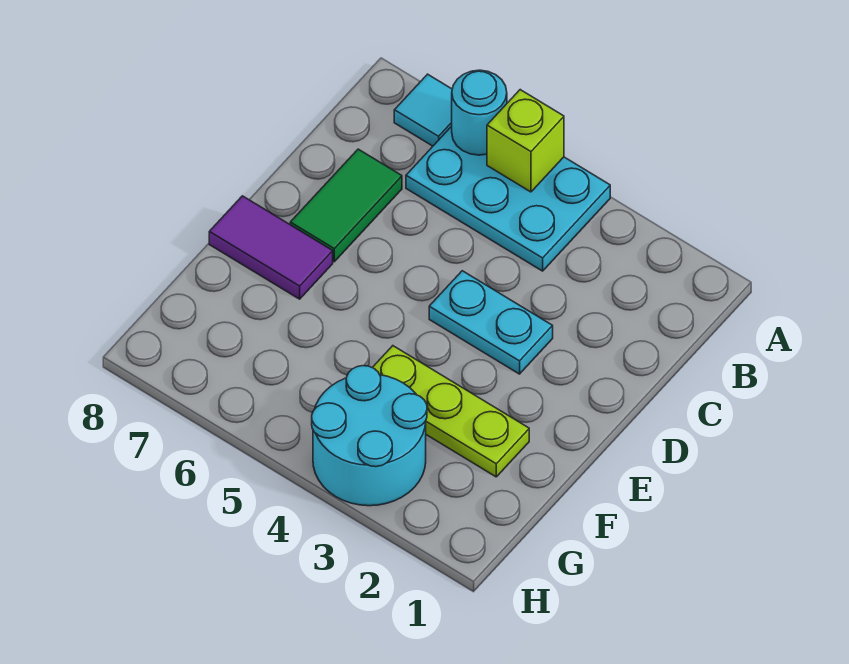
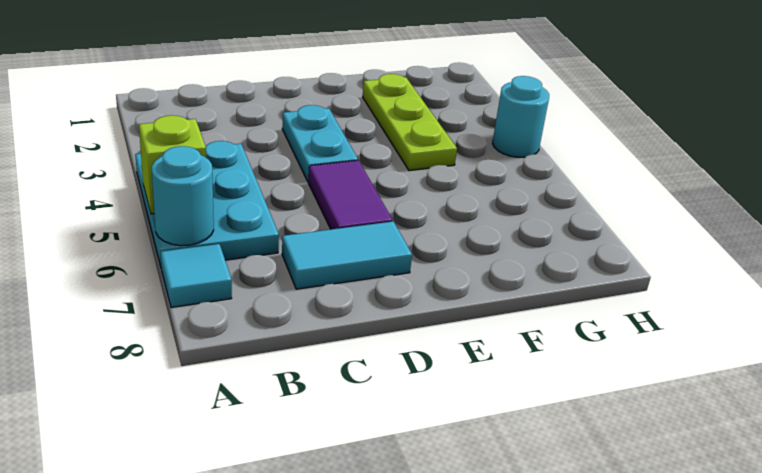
green tile C7:D7 level 1 -> cyan tile C7:D7 level 1
purple tile E7:E8 level 1 -> purple tile D5:D6 level 1
cyan round brick G3:H4 level 1 -> cyan round brick H4 level 1

